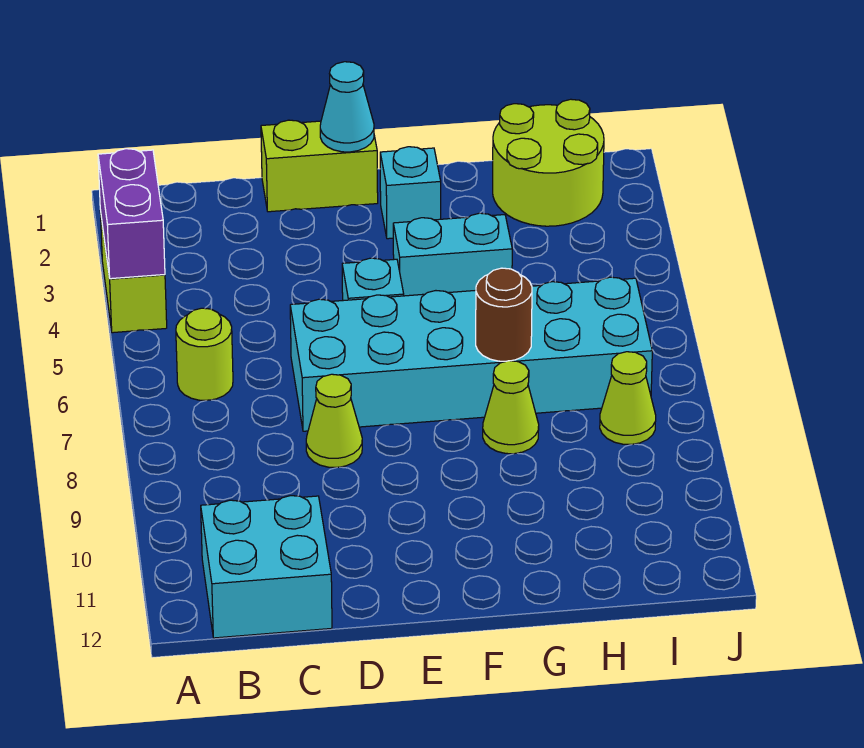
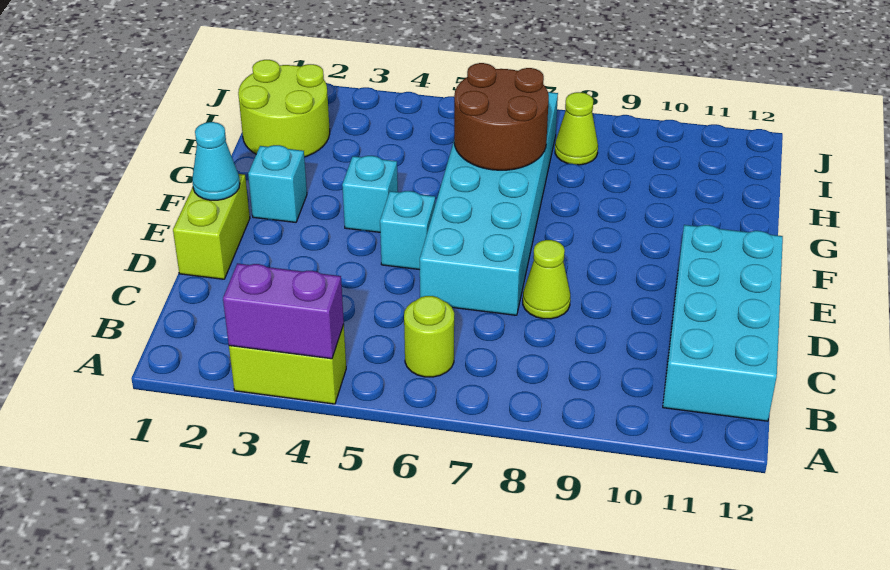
cyan brick B11:C12 level 1 -> cyan brick B11:E12 level 1
cyan brick F4:G4 level 1 -> cyan brick F4 level 1
brown round brick G7 level 2 -> brown round brick G6:H7 level 2
lime cone G8 level 1 -> none

